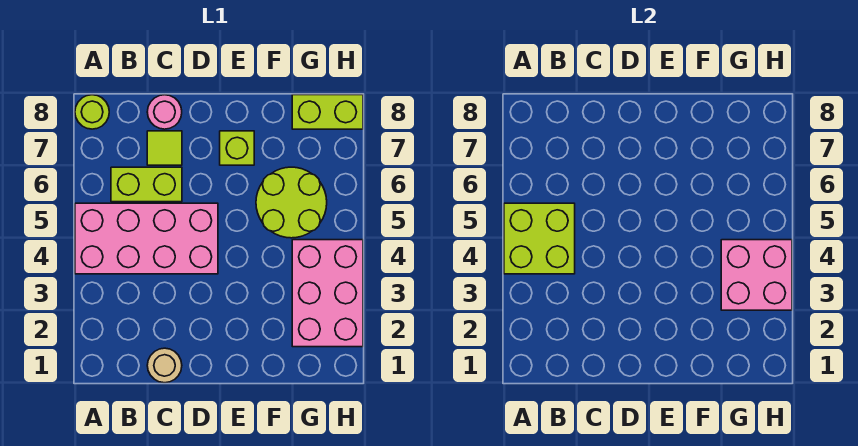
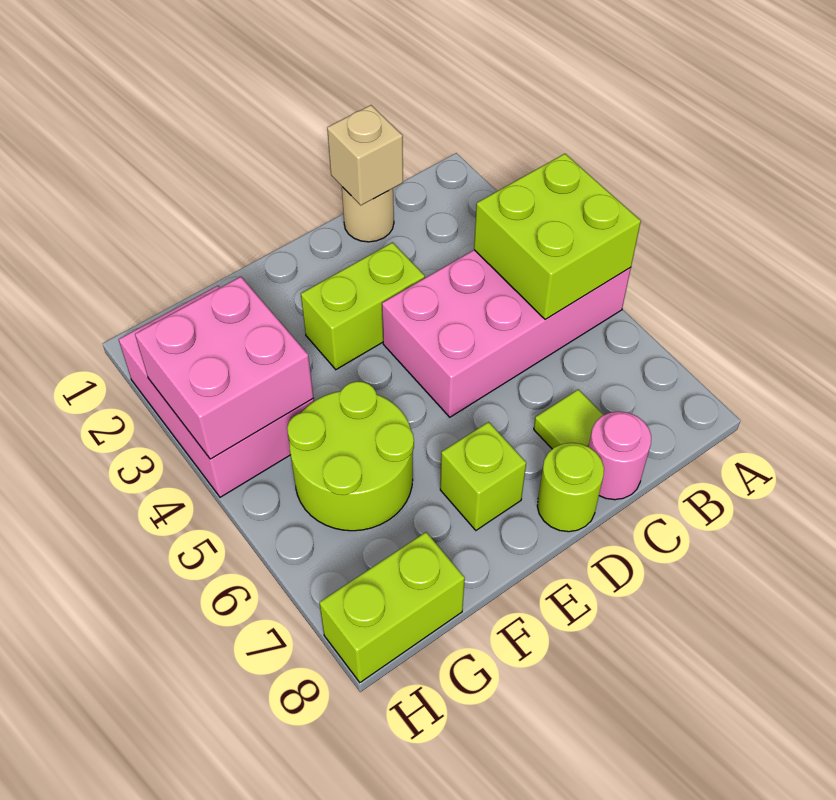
lime round brick A8 level 1 -> lime round brick D8 level 1
lime brick B6:C6 level 1 -> lime brick D3:E3 level 1
none -> tan brick C1 level 2

